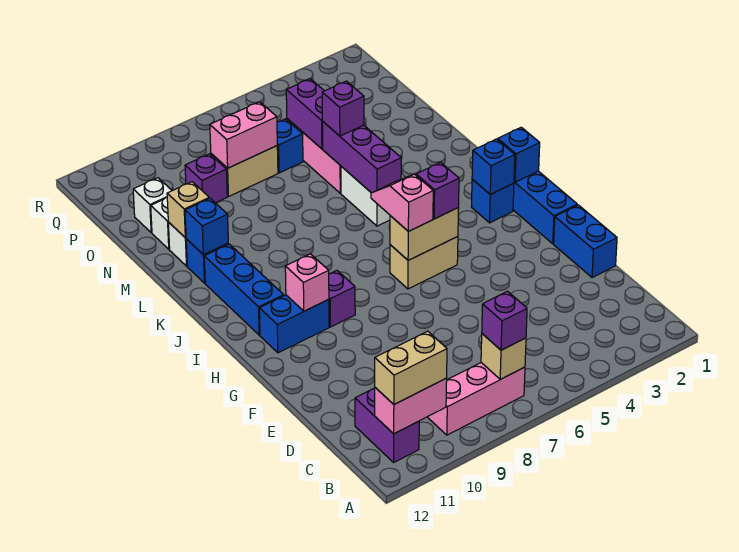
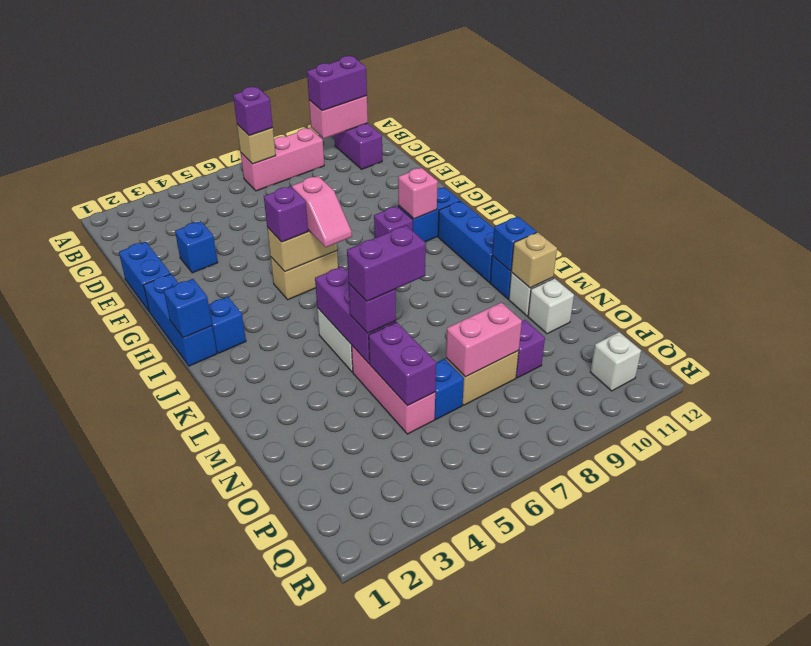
tan brick B10:B11 level 3 -> purple brick B10:B11 level 3
blue brick I2 level 2 -> blue brick E3 level 1
none -> purple brick M5:M6 level 4
white brick O11 level 1 -> white brick Q11 level 1

